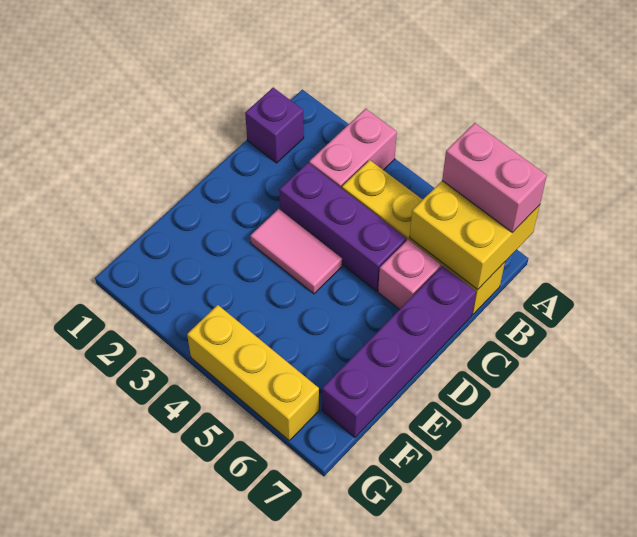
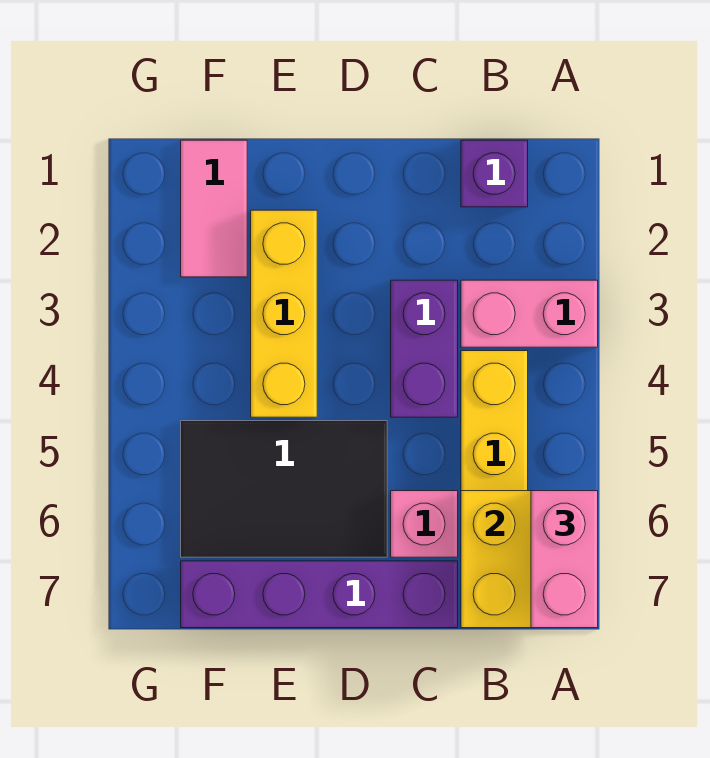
purple brick C3:C5 level 1 -> purple brick C3:C4 level 1
pink tile D3:D4 level 1 -> pink tile F1:F2 level 1
none -> black tile D5:F6 level 1
yellow brick G4:G6 level 1 -> yellow brick E2:E4 level 1

